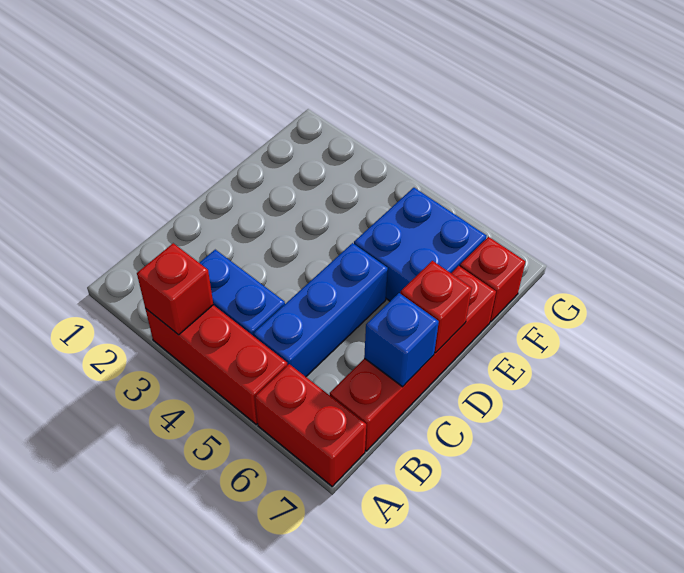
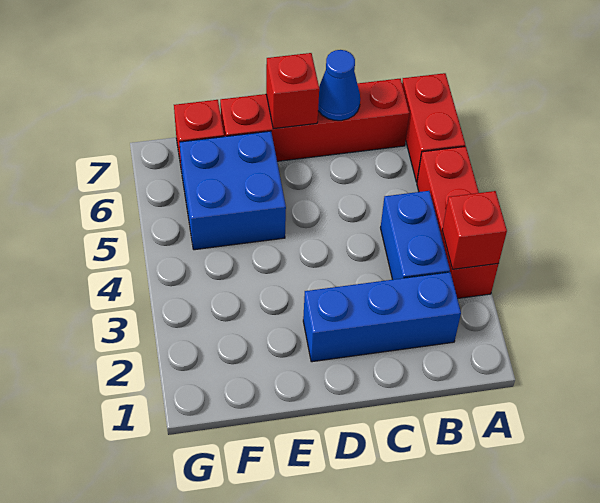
blue brick B5:D5 level 1 -> blue brick B2:D2 level 1
blue brick C7 level 2 -> blue cone C7 level 2

